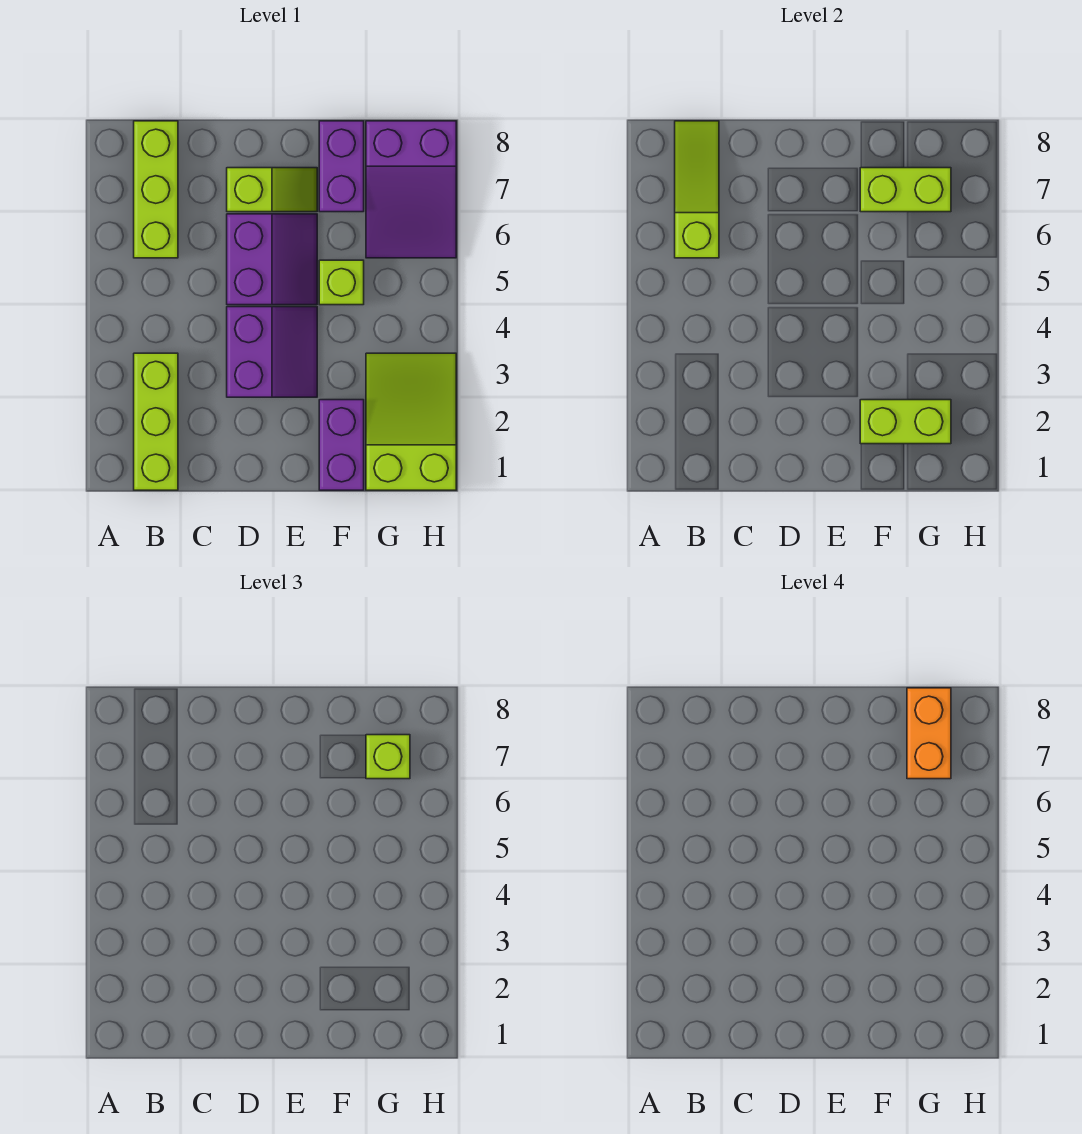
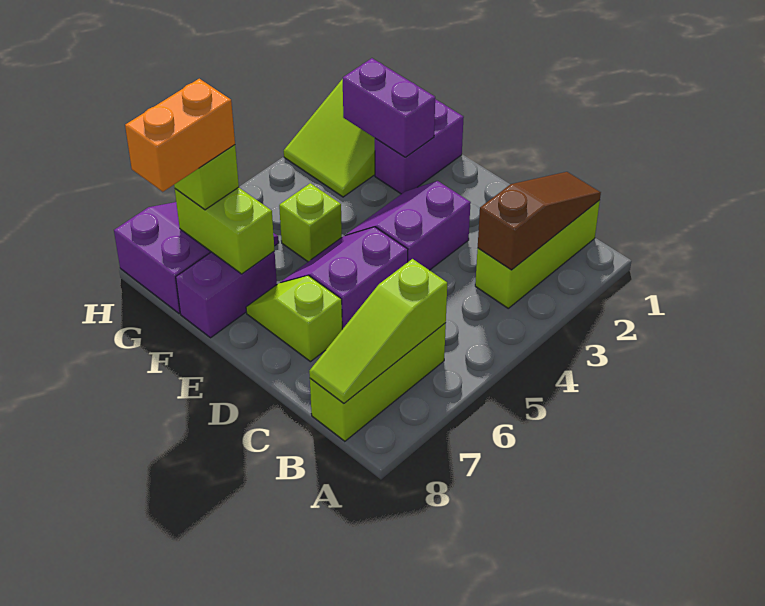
none -> brown slope B1:B3 level 2 top 3
lime brick F2:G2 level 2 -> purple brick F2:G2 level 2

